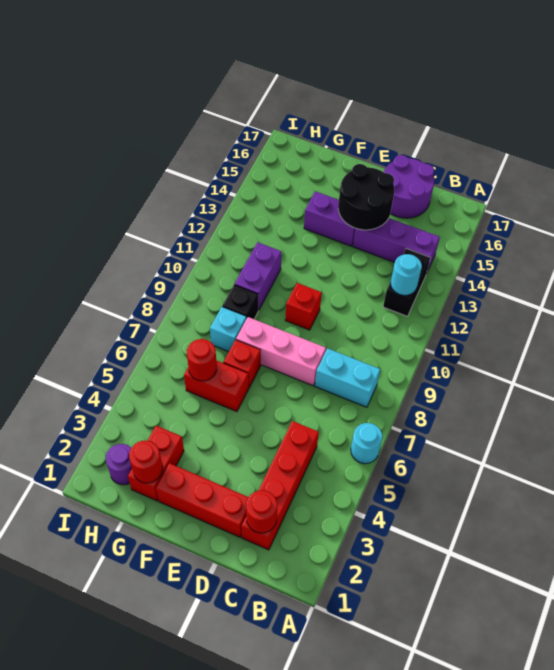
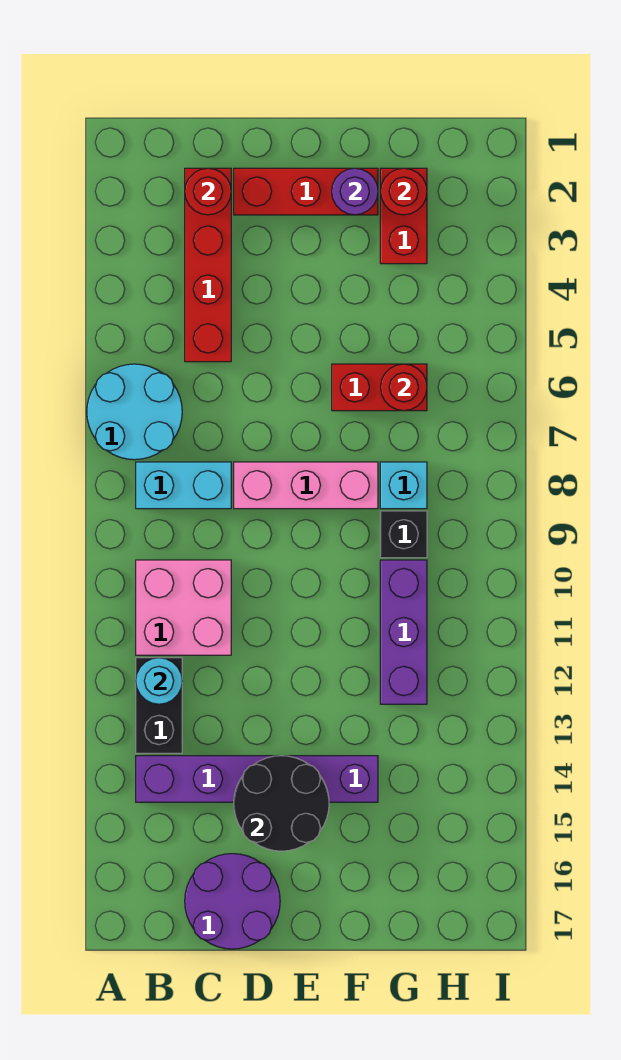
cyan round brick A6 level 1 -> cyan round brick A6:B7 level 1
none -> pink brick B10:C11 level 1
red brick E10 level 1 -> none
red brick F7 level 1 -> none
purple brick G10:G11 level 1 -> purple brick G10:G12 level 1
purple round brick H2 level 1 -> purple round brick F2 level 2

